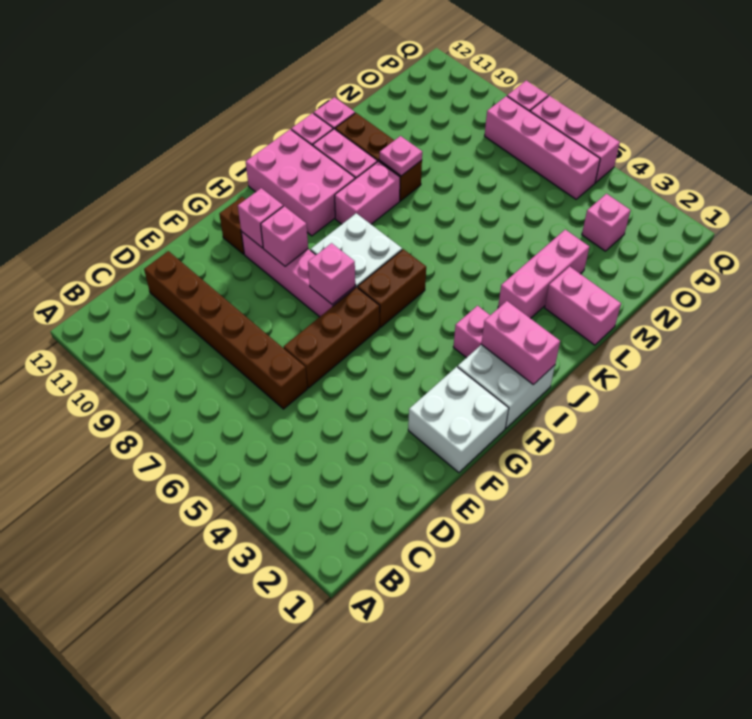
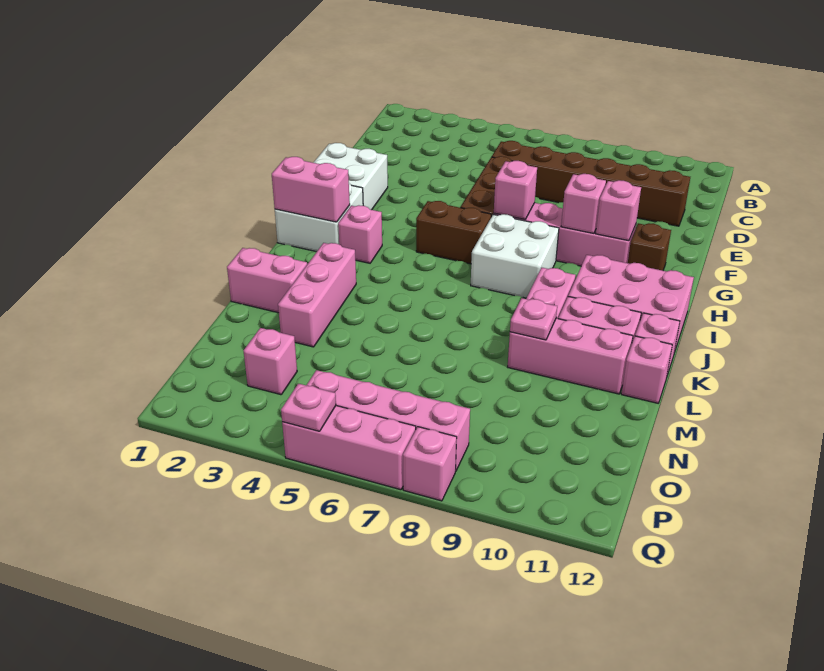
brown brick H6:I6 level 1 -> brown brick H5:H6 level 1
brown brick L9:L11 level 1 -> pink brick L9:L11 level 1
none -> pink plate Q5 level 2

